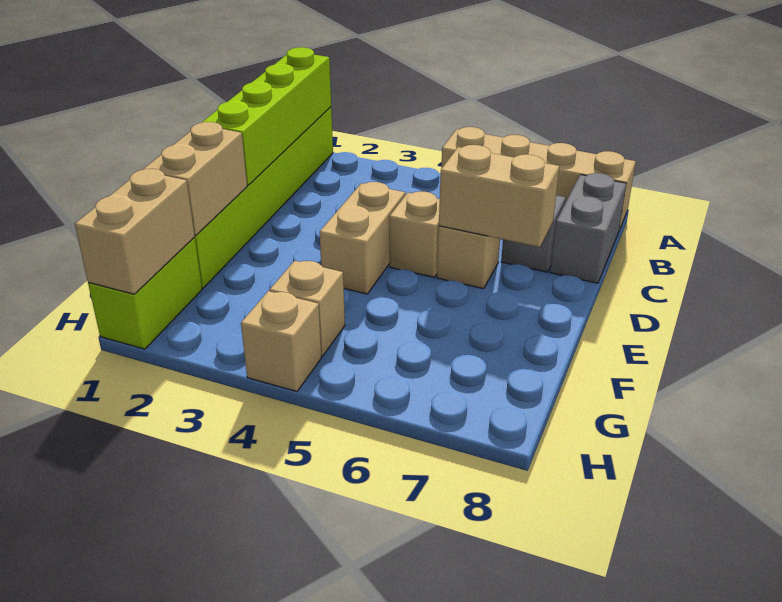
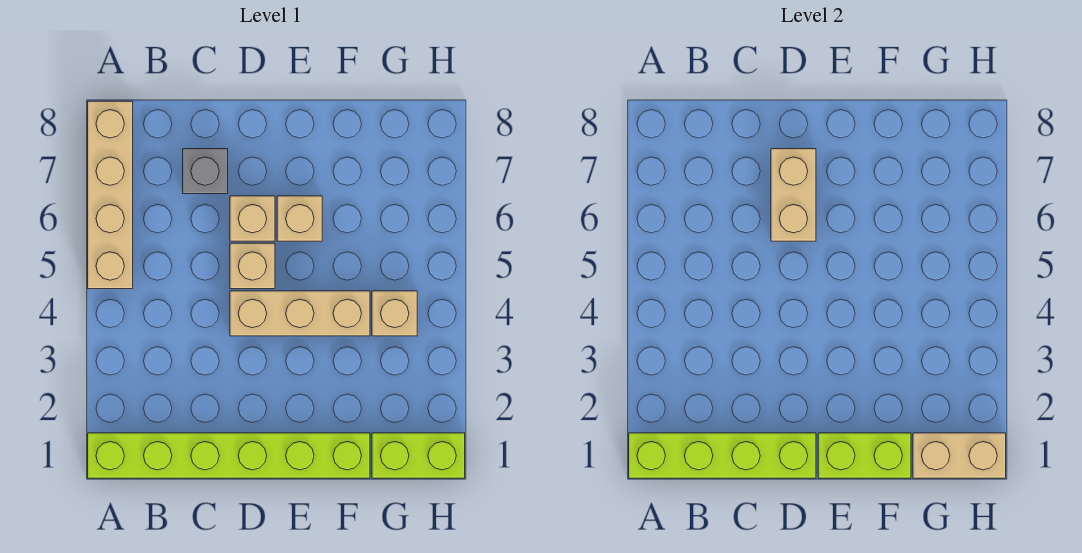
grey brick B8:C8 level 1 -> none
tan brick D4:E4 level 1 -> tan brick D4:F4 level 1
tan brick E1:F1 level 2 -> lime brick E1:F1 level 2
tan brick H4 level 1 -> tan brick E6 level 1

